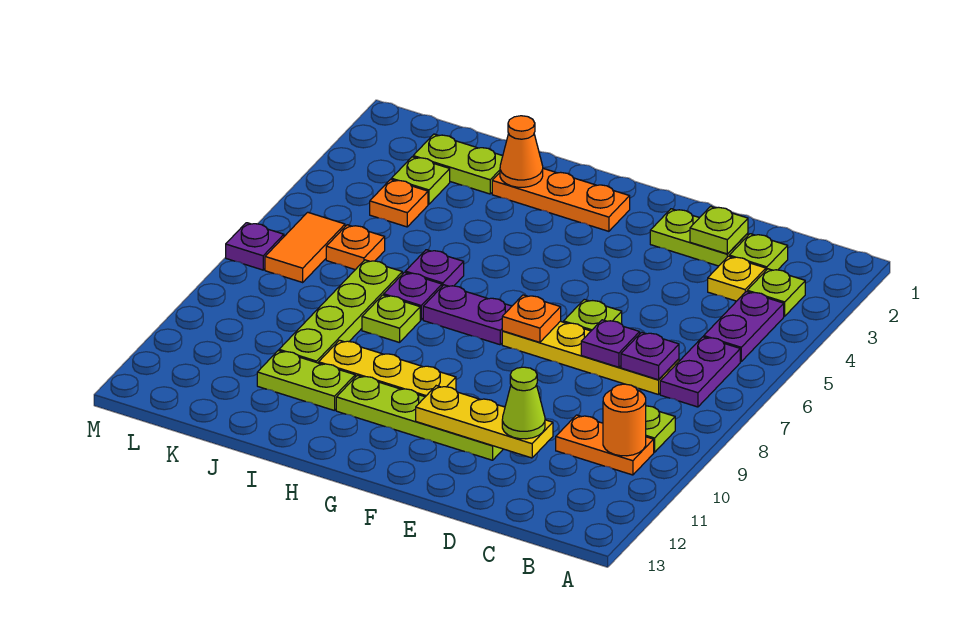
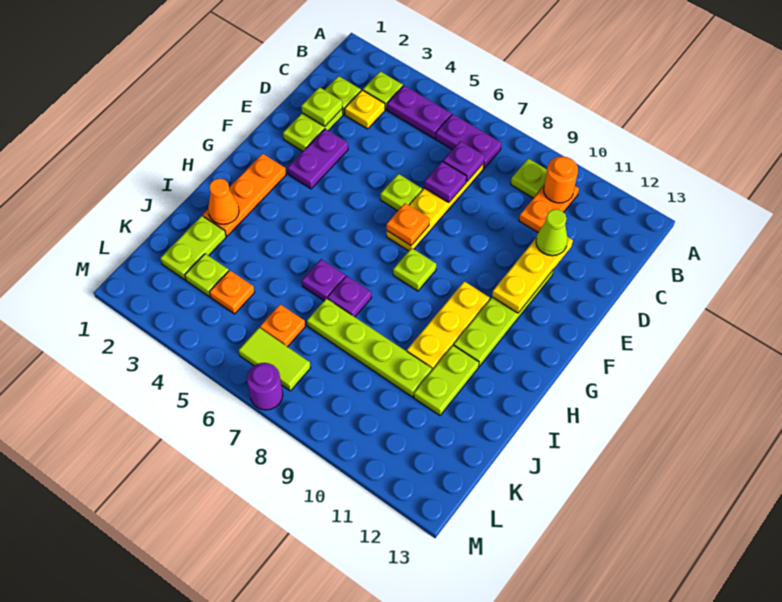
purple plate G7:H7 level 1 -> purple plate E3:F3 level 1
lime plate I8 level 1 -> lime plate G8 level 1
orange tile L6:L7 level 1 -> lime tile L6:L7 level 1
purple plate M7 level 1 -> purple round brick M7 level 1

